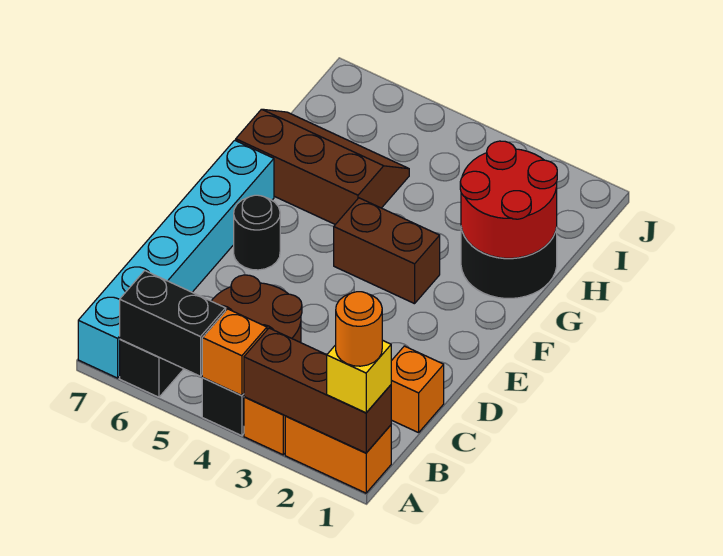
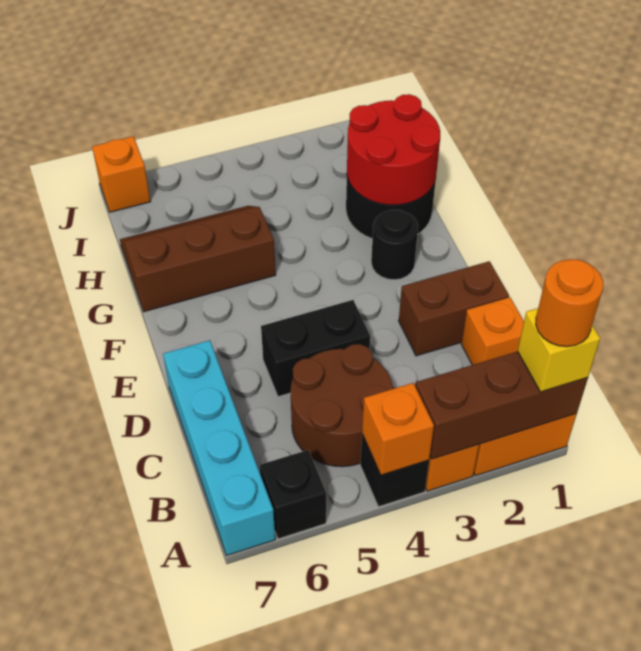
black brick A5:A6 level 2 -> black brick D4:D5 level 1
cyan brick A7:F7 level 1 -> cyan brick A7:D7 level 1
black round brick E6 level 1 -> black round brick F2 level 1
brown brick F3:F4 level 1 -> brown brick D1:D2 level 1
none -> orange brick J7 level 1

